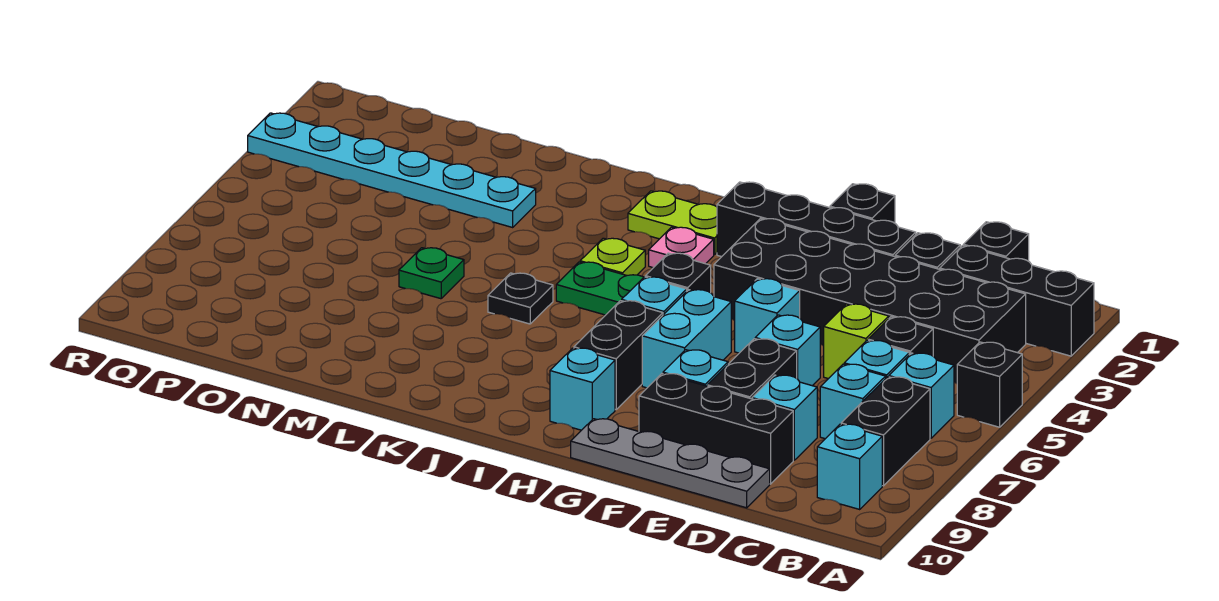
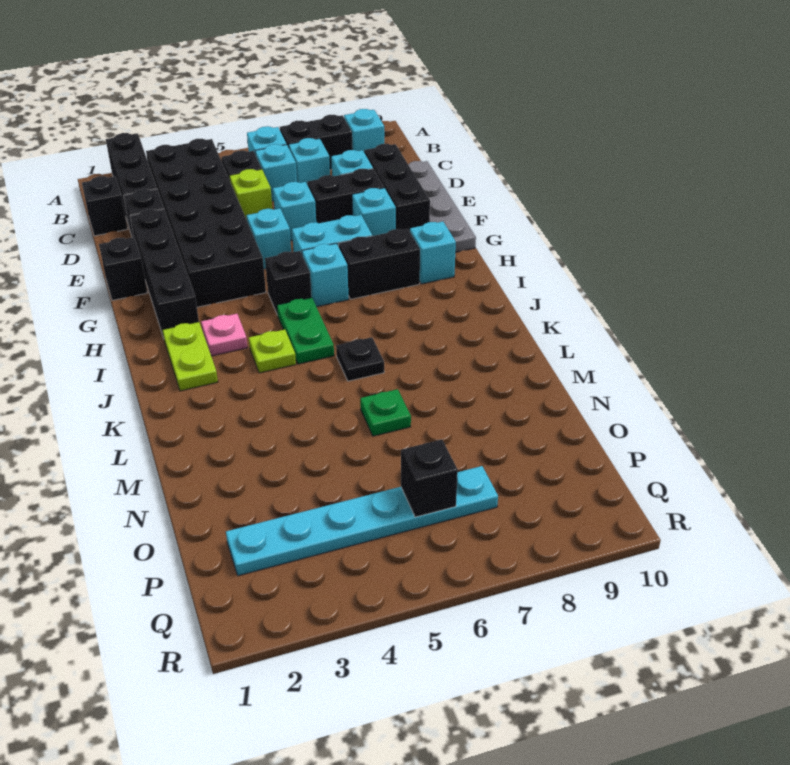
black brick A5 level 1 -> black brick P6 level 2
cyan plate M3:R3 level 1 -> cyan plate P2:P7 level 1

